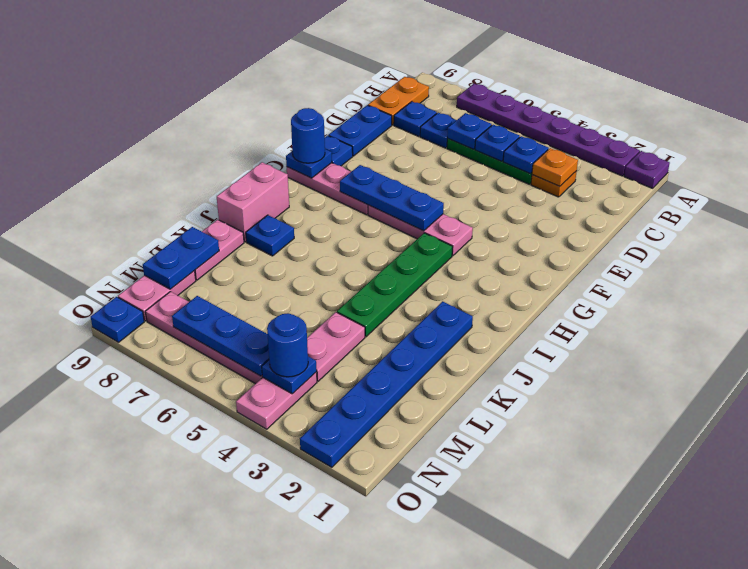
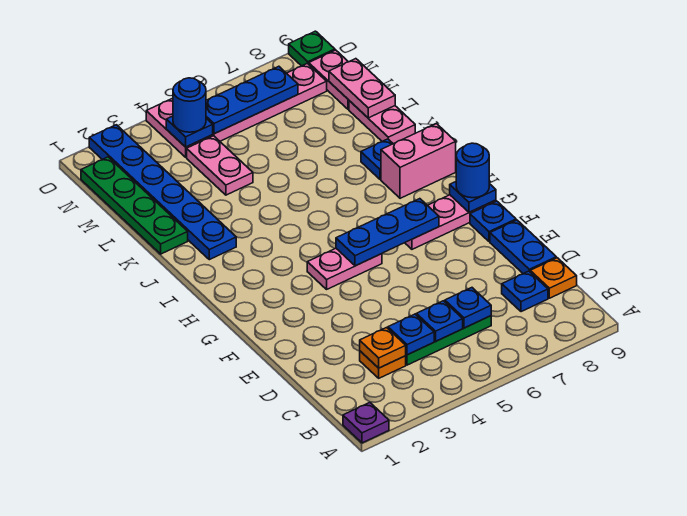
purple plate A2:A7 level 1 -> none
orange plate B9:C9 level 1 -> orange plate C9 level 1
blue plate C7 level 1 -> none
pink plate G4:G6 level 1 -> pink plate G4:G5 level 1
green plate H4:K4 level 1 -> green plate K1:N1 level 1
pink brick I9:J9 level 1 -> pink brick I8:I9 level 1
blue plate L9:M9 level 2 -> pink plate L9:M9 level 2
blue plate O9 level 1 -> green plate O9 level 1

